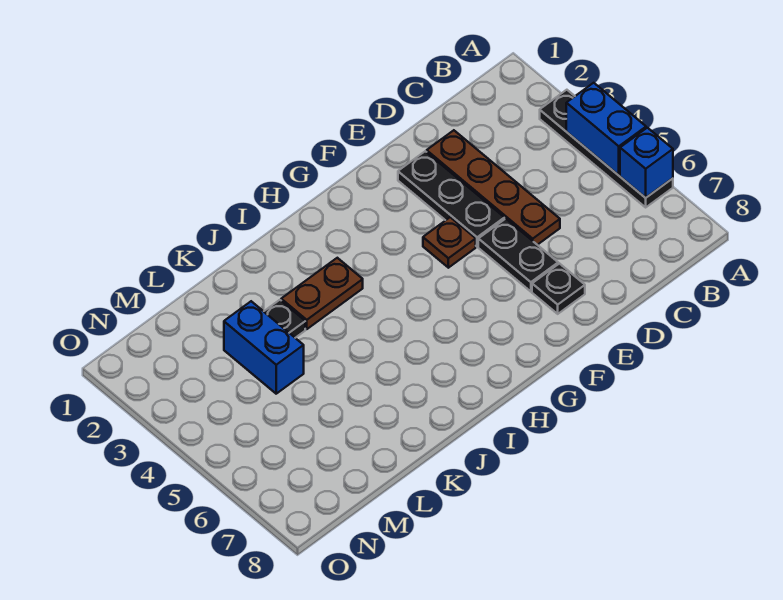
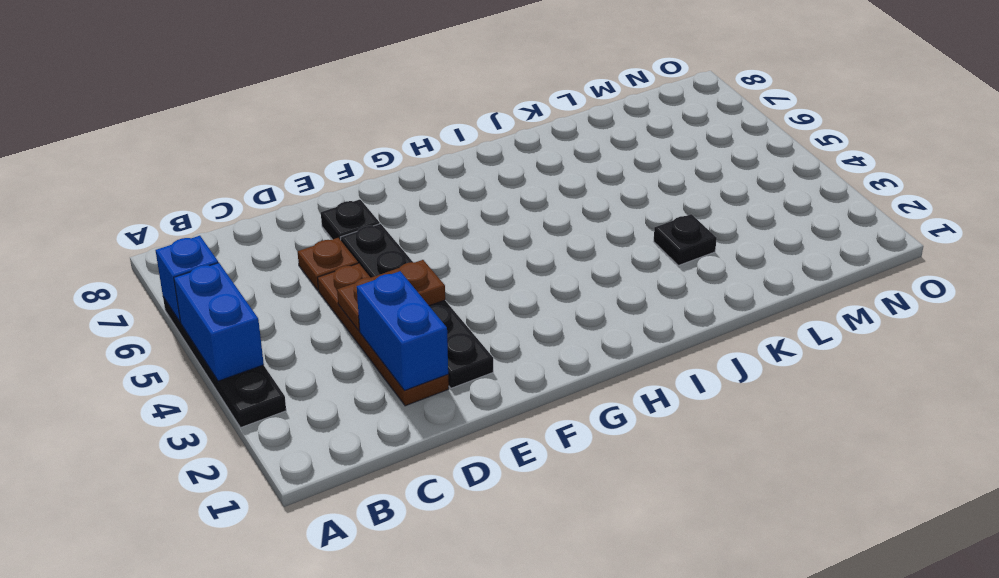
brown plate F4 level 1 -> brown plate D6 level 1
brown plate I3:J3 level 1 -> brown plate D4:E4 level 2
blue brick L3:L4 level 1 -> blue brick D2:D3 level 2

